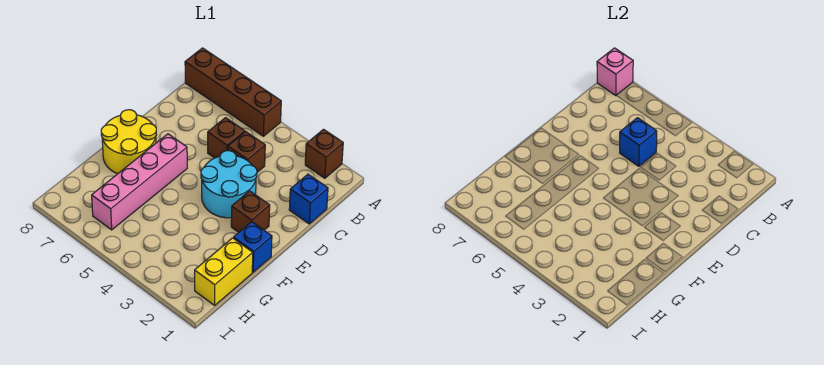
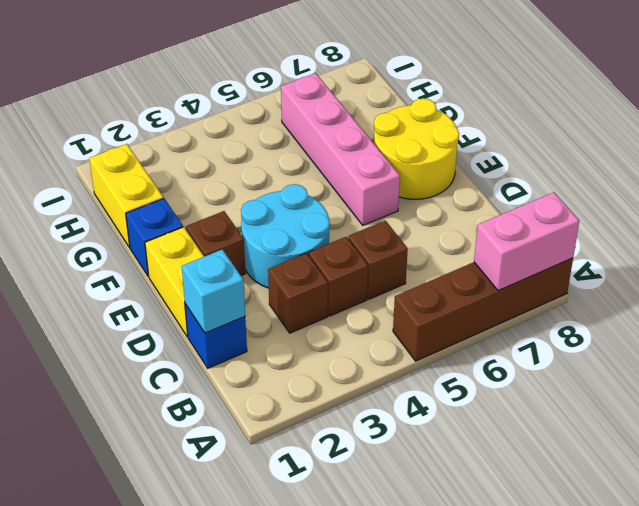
brown brick A2 level 1 -> brown brick C3 level 1
pink brick A8 level 2 -> pink brick A7:A8 level 2
none -> cyan brick C1 level 2
blue brick C5 level 2 -> none
none -> yellow brick D1:E1 level 1

